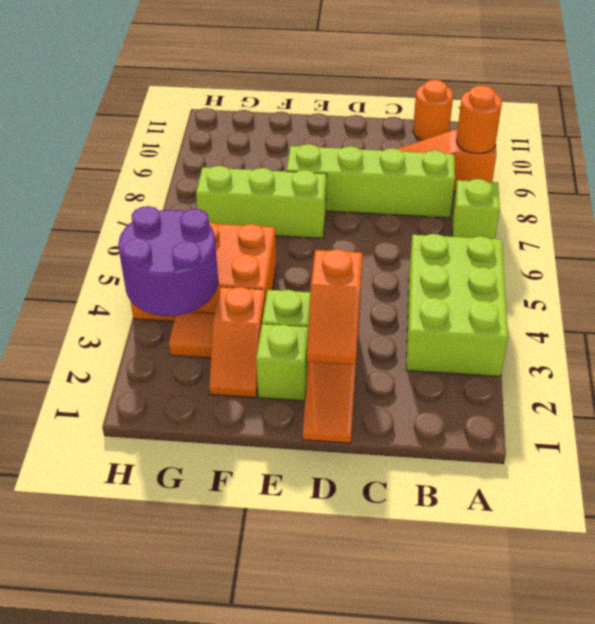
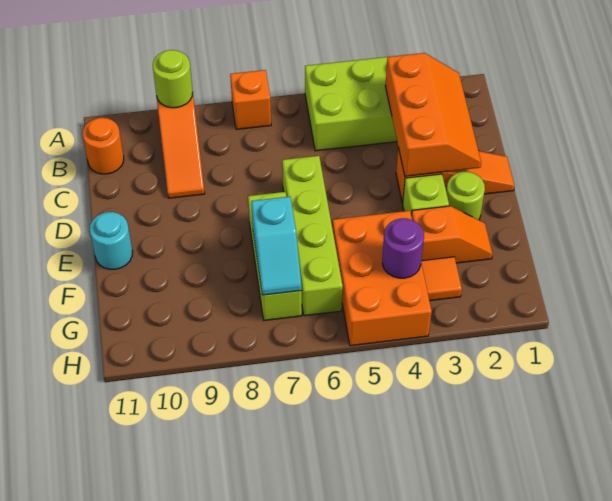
lime brick A7 level 1 -> orange brick A7 level 1
orange round brick A9 level 2 -> lime round brick A9 level 2
lime brick B8:E8 level 1 -> lime brick D6:G6 level 1
orange slope D2:D3 level 2 top 3 -> orange slope B2:D3 level 2 top 3
lime brick E2 level 1 -> lime round brick E2 level 1
none -> cyan round brick E11 level 1
none -> cyan slope F7:G7 level 2 top F
purple round brick G3:H4 level 2 -> purple round brick G4 level 2

